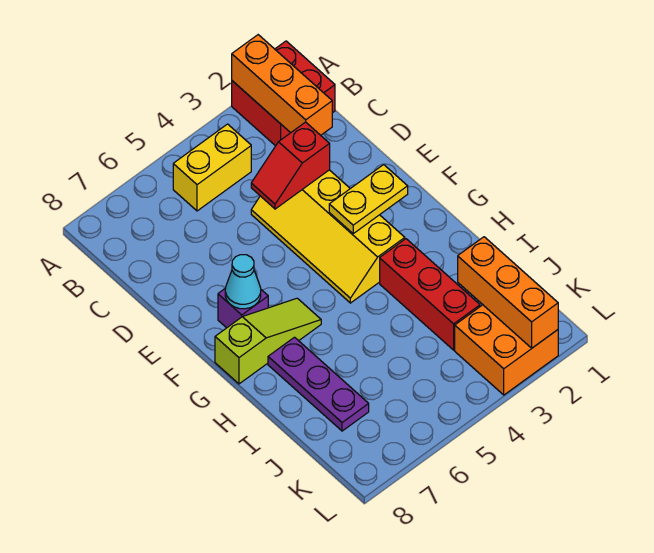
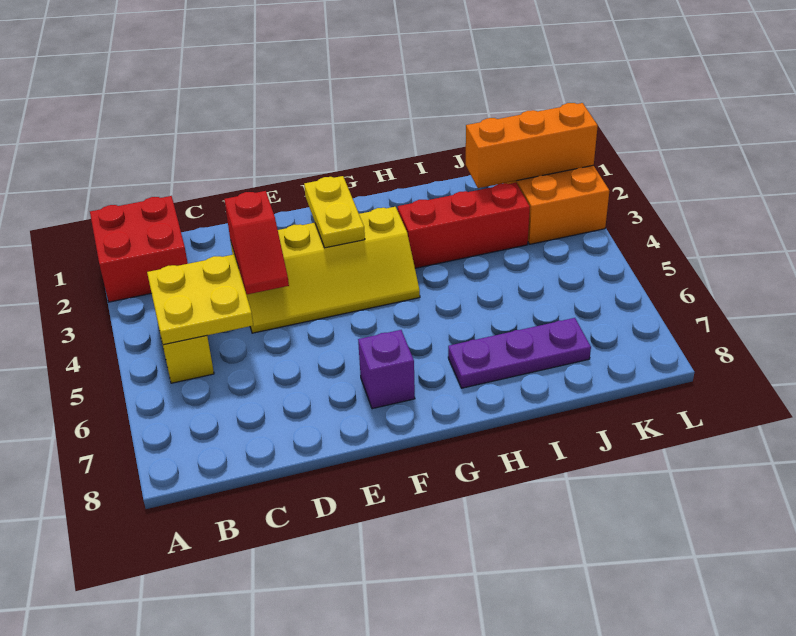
orange brick A2:C2 level 2 -> none
none -> yellow plate B4:C5 level 2
cyan cone F7 level 2 -> none
lime slope G6:G8 level 1 top 8 -> none

